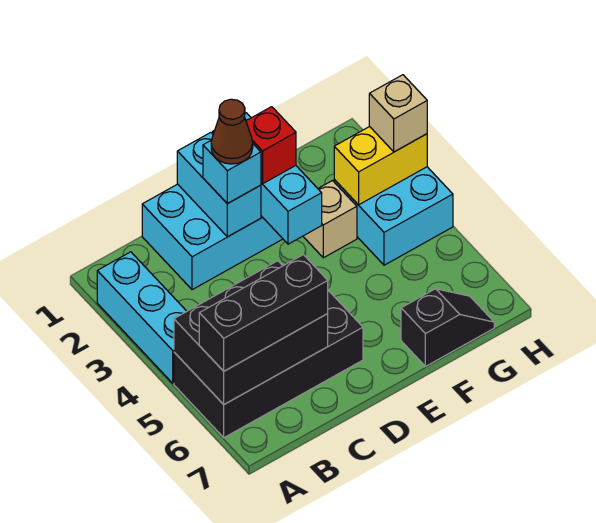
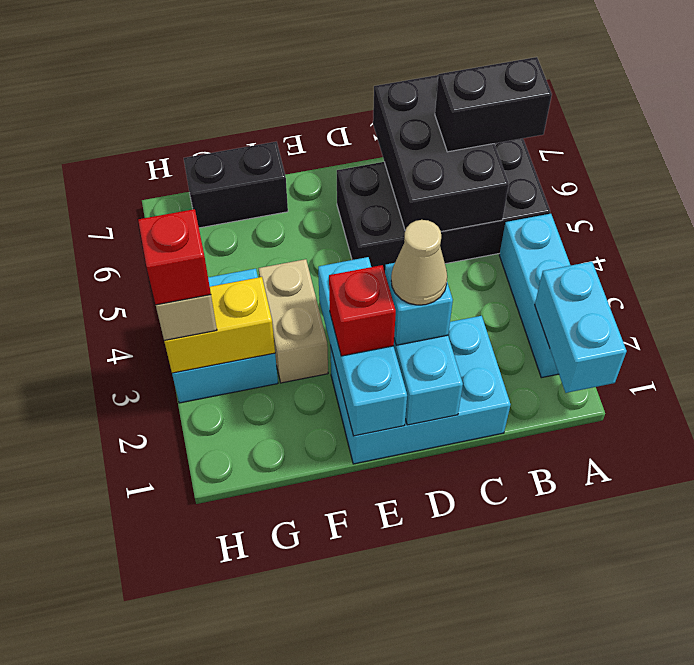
none -> cyan brick A1:A2 level 2
black brick A5:C6 level 2 -> black brick B5:C7 level 2
black brick A6:C6 level 3 -> black brick A6:B6 level 3
brown cone D2 level 4 -> tan cone D2 level 4
tan brick F3 level 1 -> tan brick F3:F4 level 1
black slope F7:G7 level 1 top F -> black brick F7:G7 level 1
none -> red brick H3 level 4

